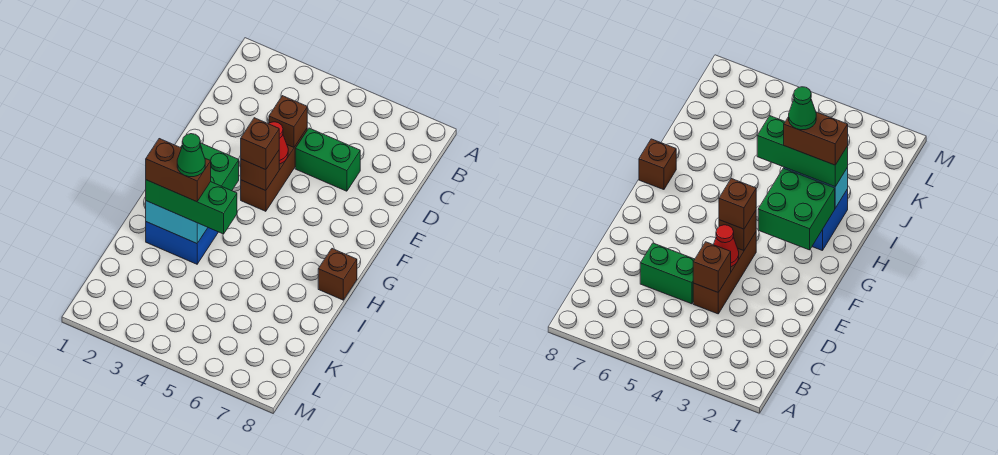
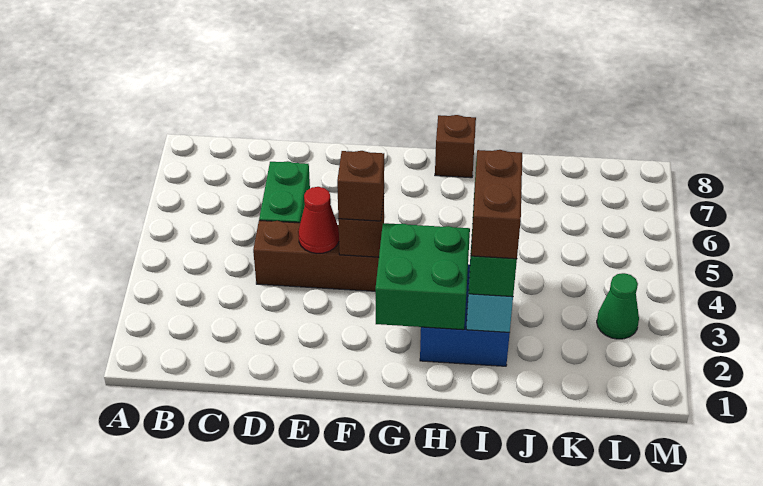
brown brick D4 level 2 -> none
green cone I3 level 5 -> green cone L3 level 1

